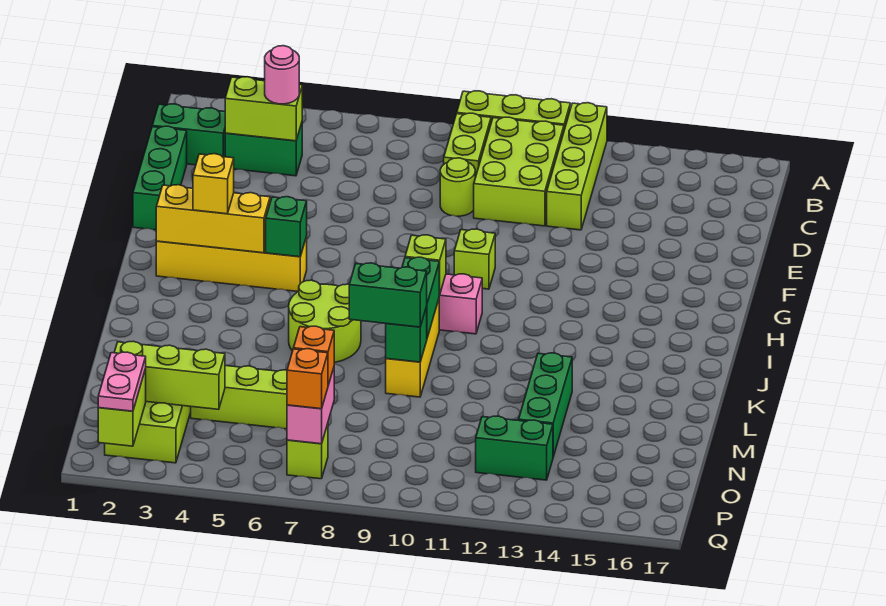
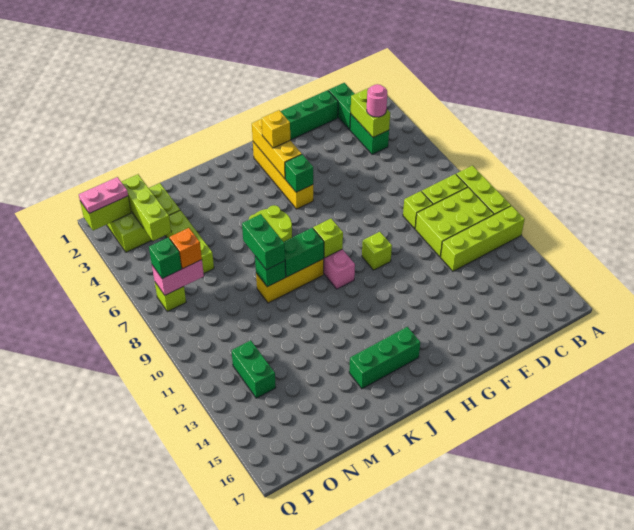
lime round brick D9 level 1 -> lime brick D9 level 1
green brick L13:N13 level 1 -> green brick I15:K15 level 1
orange brick P7 level 3 -> green brick P7 level 3

